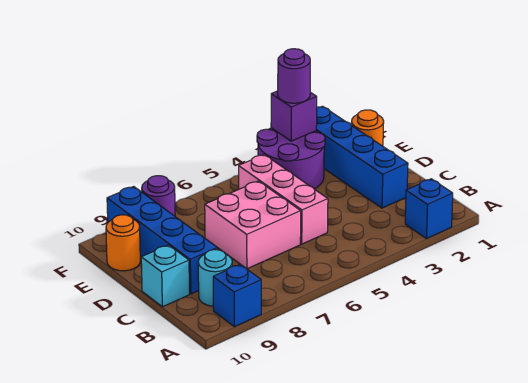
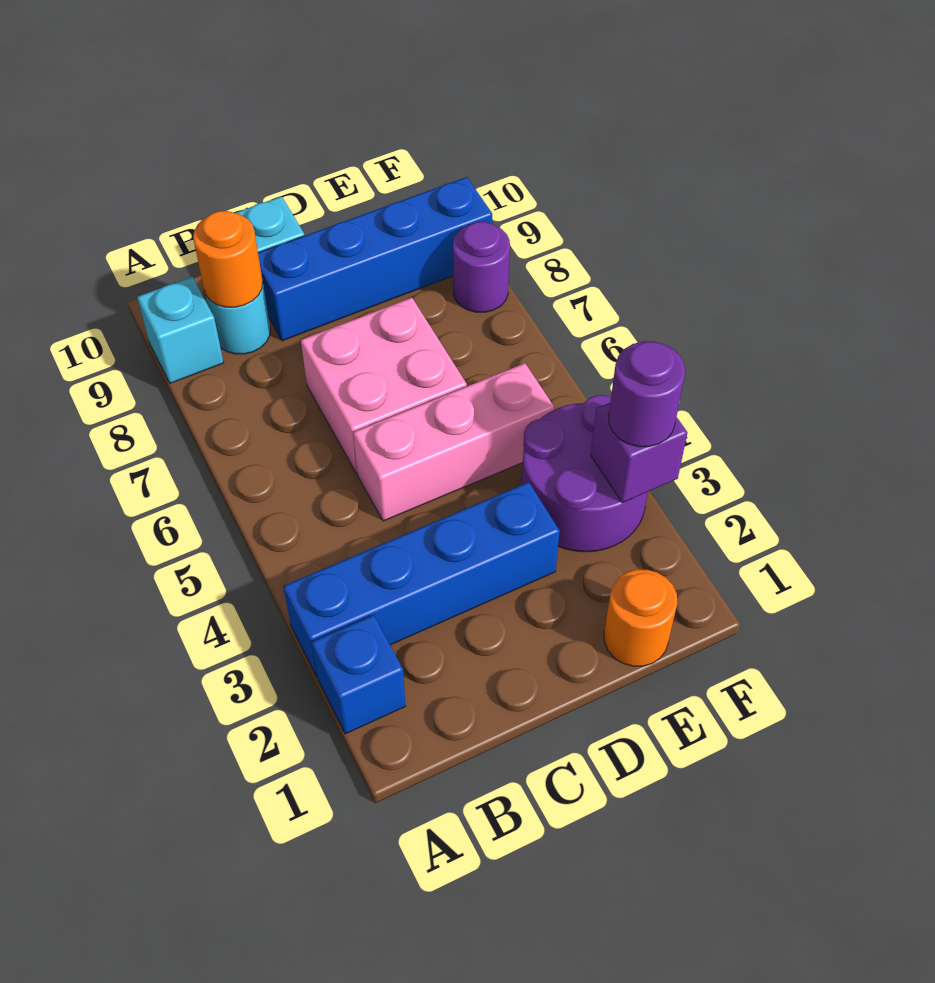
blue brick A9 level 1 -> cyan brick A9 level 1
blue brick C2:F2 level 1 -> blue brick A3:D3 level 1
orange round brick E10 level 1 -> orange round brick B9 level 2

